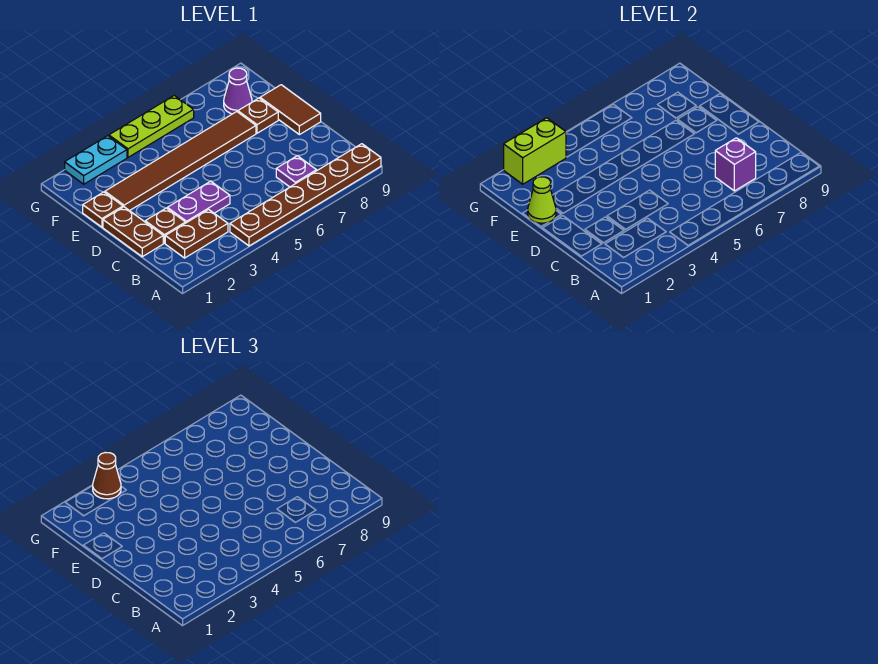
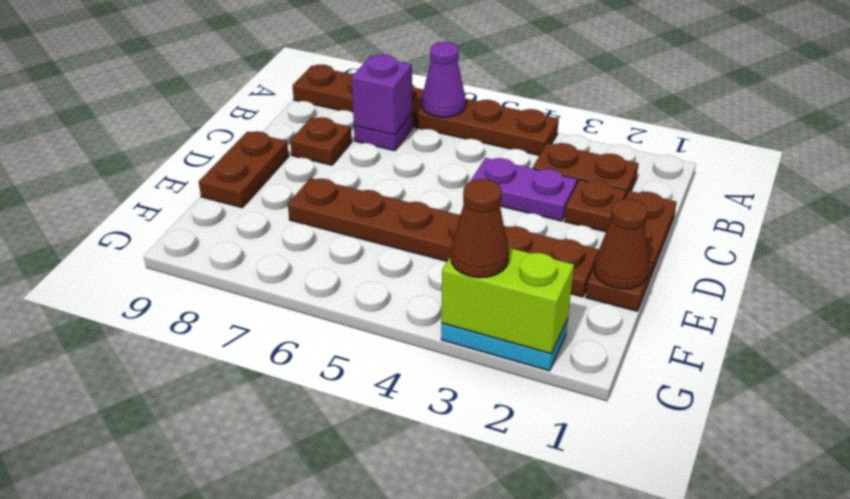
brown tile D9:E9 level 1 -> brown plate D9:E9 level 1
lime cone E1 level 2 -> brown cone E1 level 2
brown tile E2:E7 level 1 -> brown plate E2:E7 level 1
brown plate E8 level 1 -> brown plate C8 level 1
purple cone F8 level 1 -> purple cone A6 level 2
lime plate G4:G6 level 1 -> none

